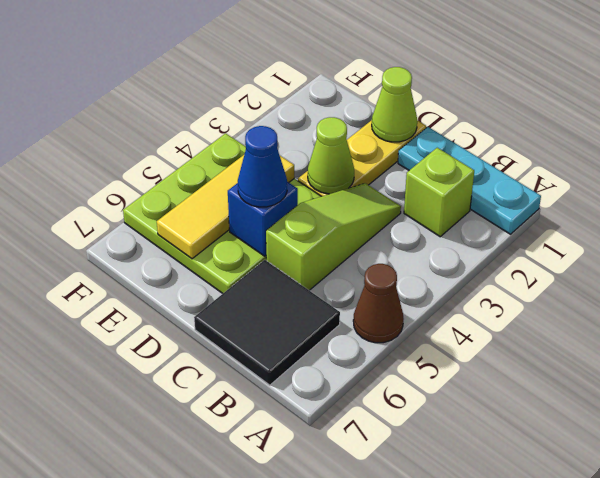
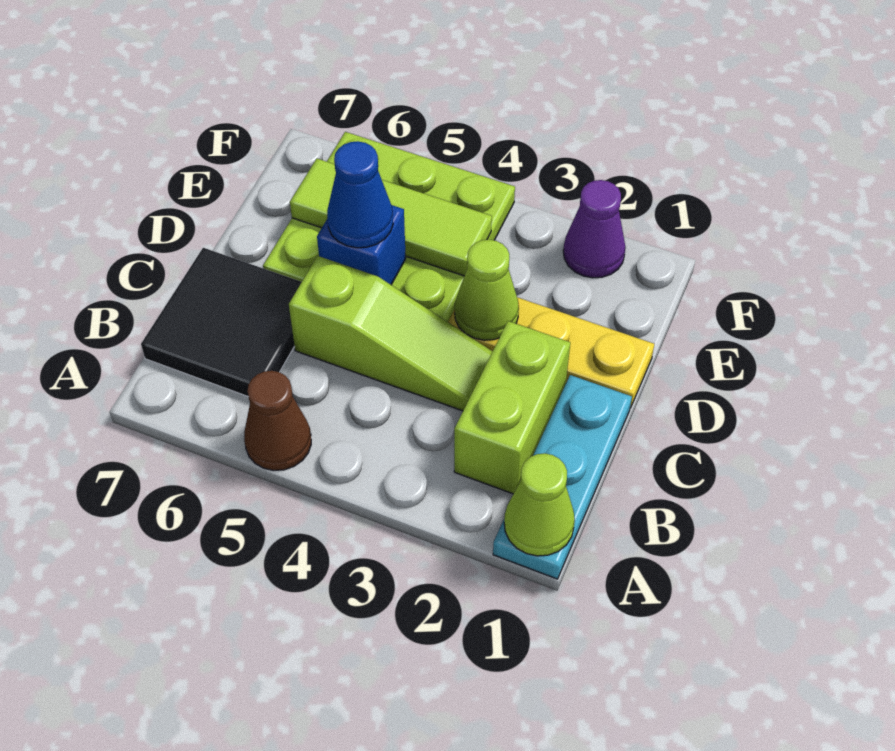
lime brick B2 level 1 -> lime brick B2:C2 level 1
lime cone D1 level 2 -> lime cone A1 level 2
yellow tile E4:E6 level 2 -> lime tile E4:E6 level 2
none -> purple cone F2 level 1

